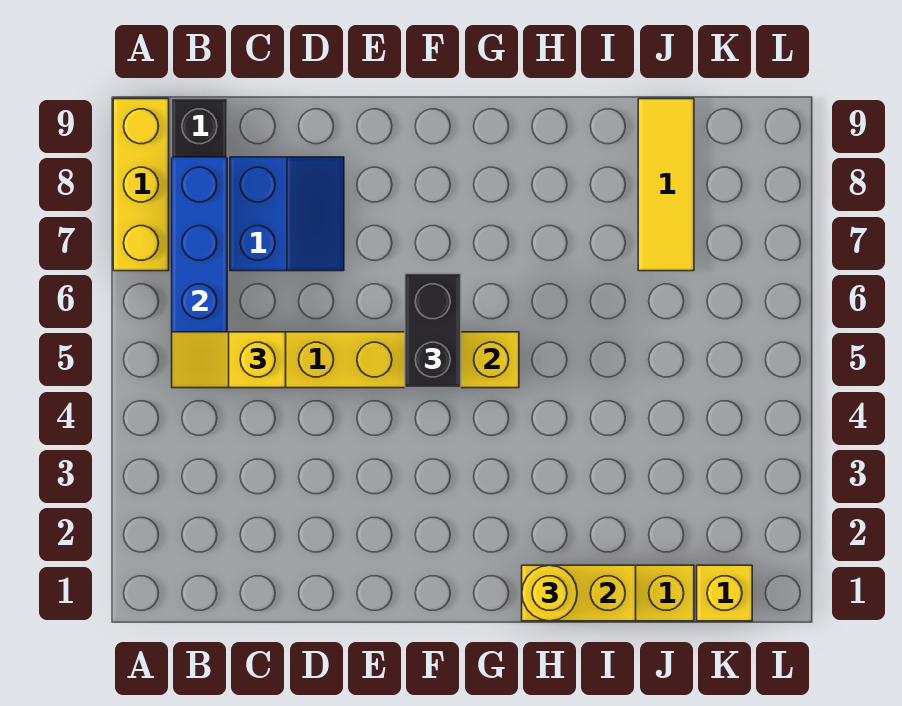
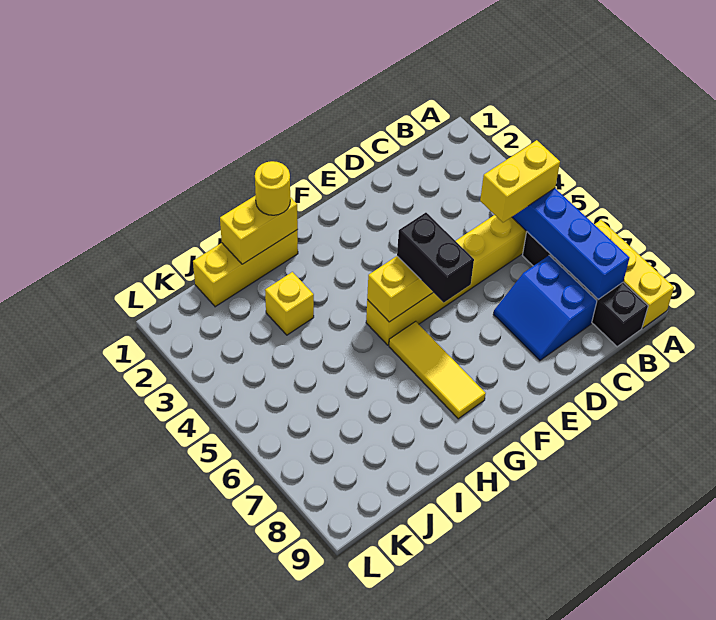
yellow slope B5:C5 level 3 top C -> yellow brick B5:C5 level 3
yellow tile J7:J9 level 1 -> yellow tile G6:G8 level 1
yellow brick K1 level 1 -> yellow brick I3 level 1

